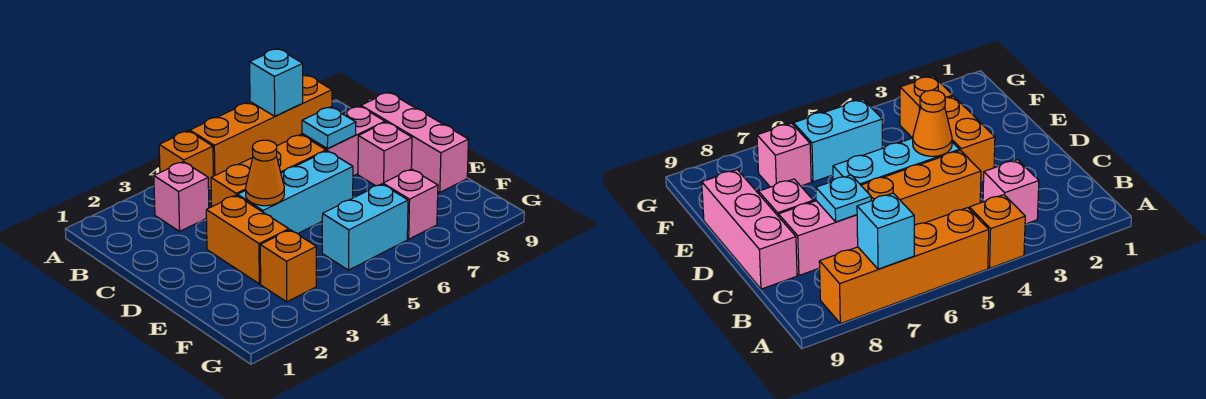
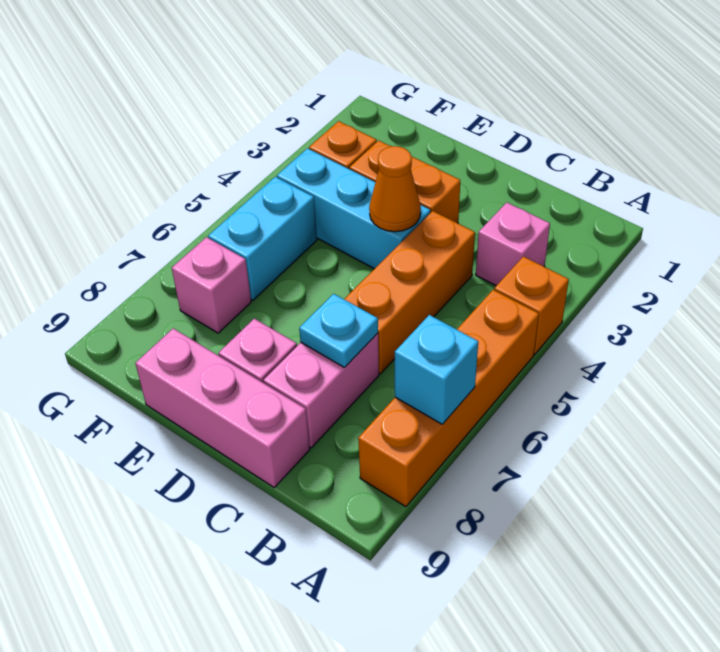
cyan brick D4:D6 level 1 -> cyan brick D4:F4 level 1

